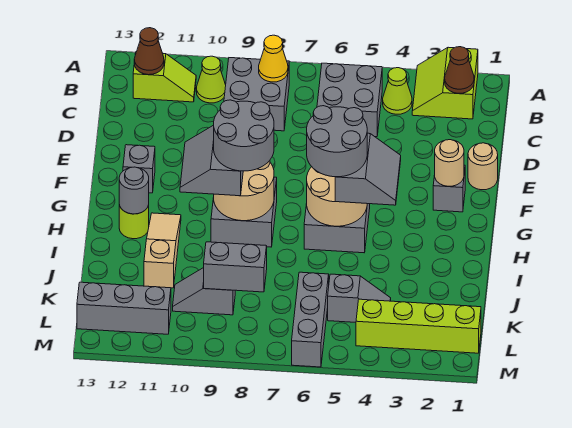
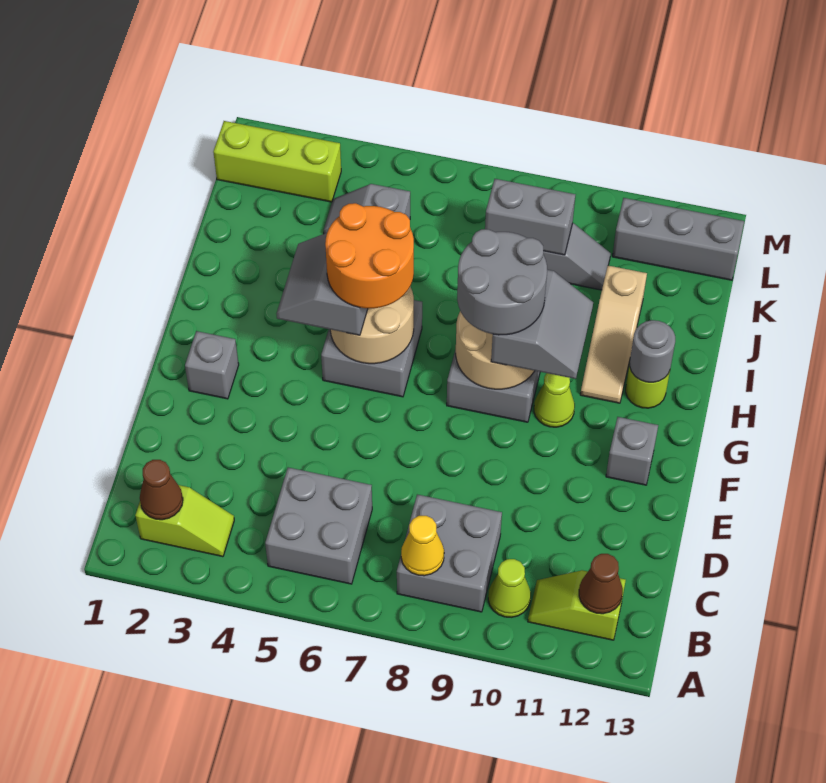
lime slope A2:B3 level 1 top 2 -> lime slope B2:B3 level 1 top 2
lime cone B4 level 1 -> lime cone G10 level 1
tan round brick E1 level 1 -> none
tan round brick F2 level 2 -> none
grey round brick G5:H6 level 4 -> orange round brick G5:H6 level 4
grey brick K6:M6 level 1 -> none
lime brick L1:L4 level 1 -> lime brick L1:L3 level 1

